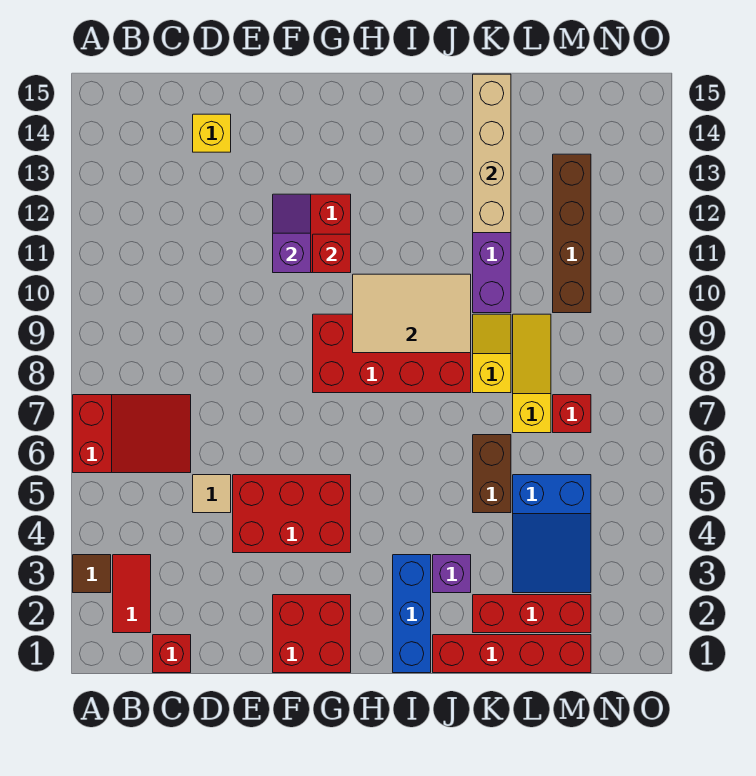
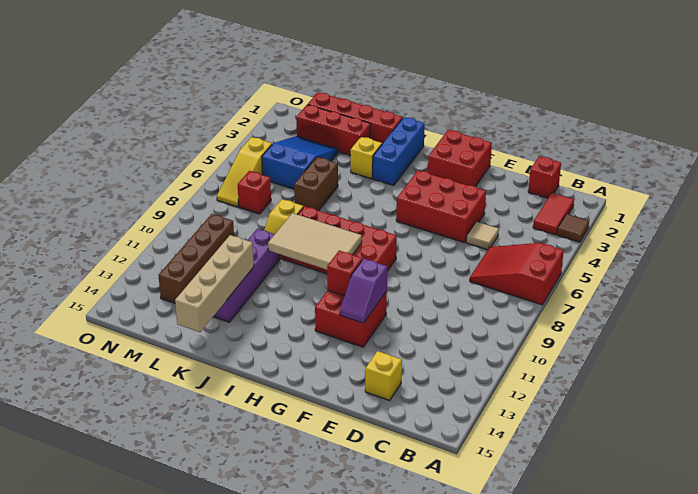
purple brick J3 level 1 -> yellow brick J3 level 1
yellow slope L7:L9 level 1 top 7 -> yellow slope N5:N7 level 1 top 5

